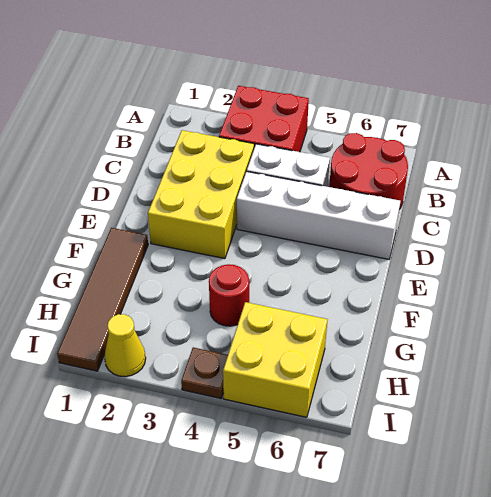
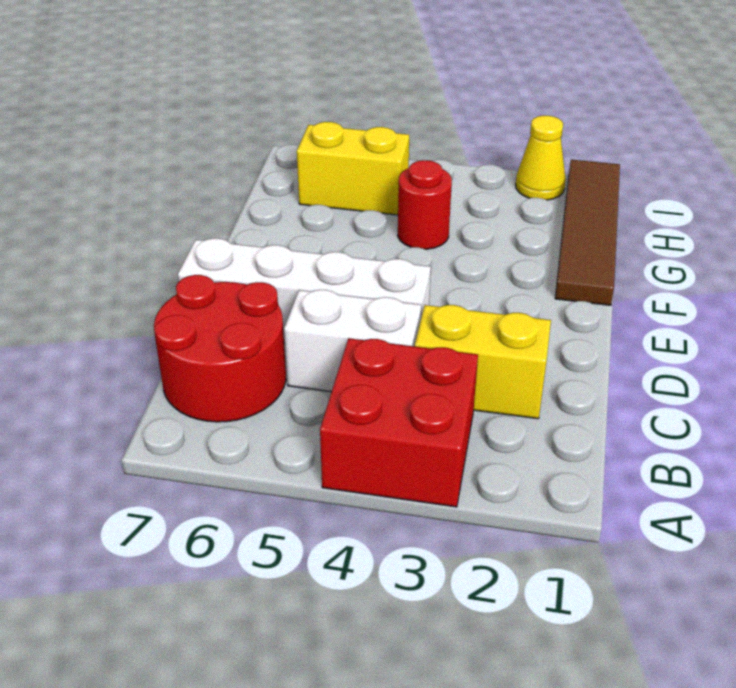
yellow brick C2:E3 level 1 -> yellow brick C2:C3 level 1
yellow brick H5:I6 level 1 -> yellow brick H5:H6 level 1
brown plate I4 level 1 -> none

